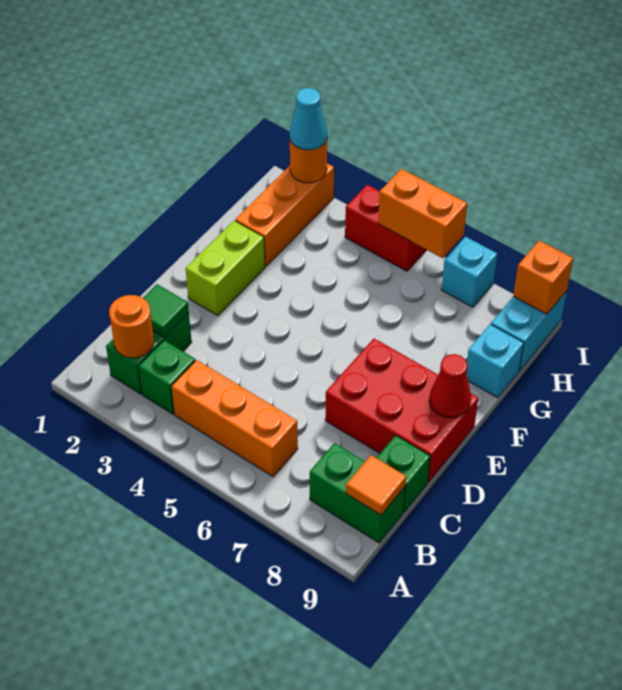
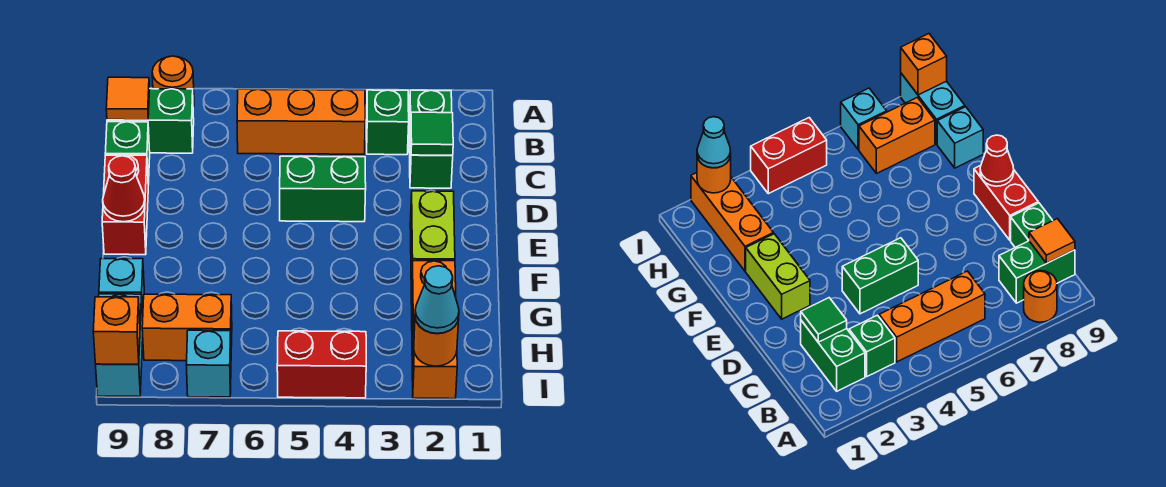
orange round brick B2 level 2 -> orange round brick A8 level 1
none -> green brick D4:D5 level 1
red brick D7:E9 level 1 -> red brick D9:E9 level 1
orange brick I5:I6 level 2 -> orange brick H7:H8 level 1

